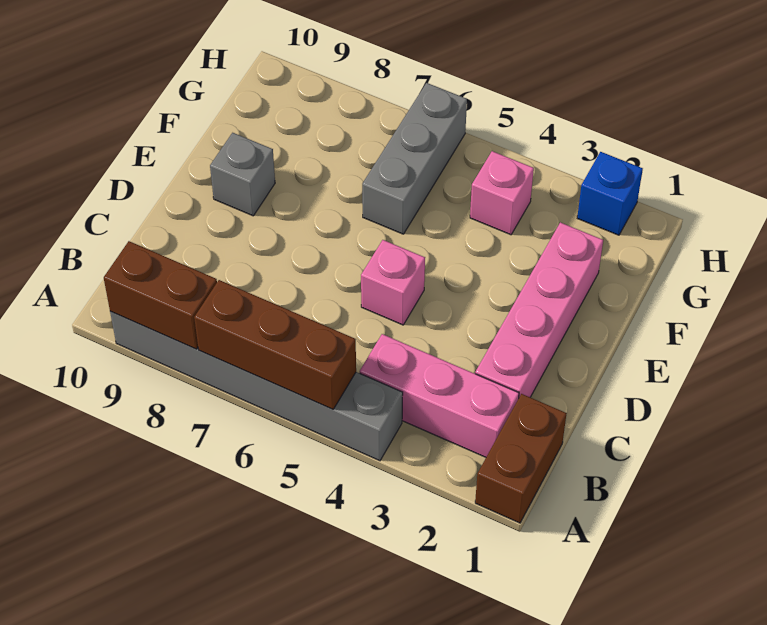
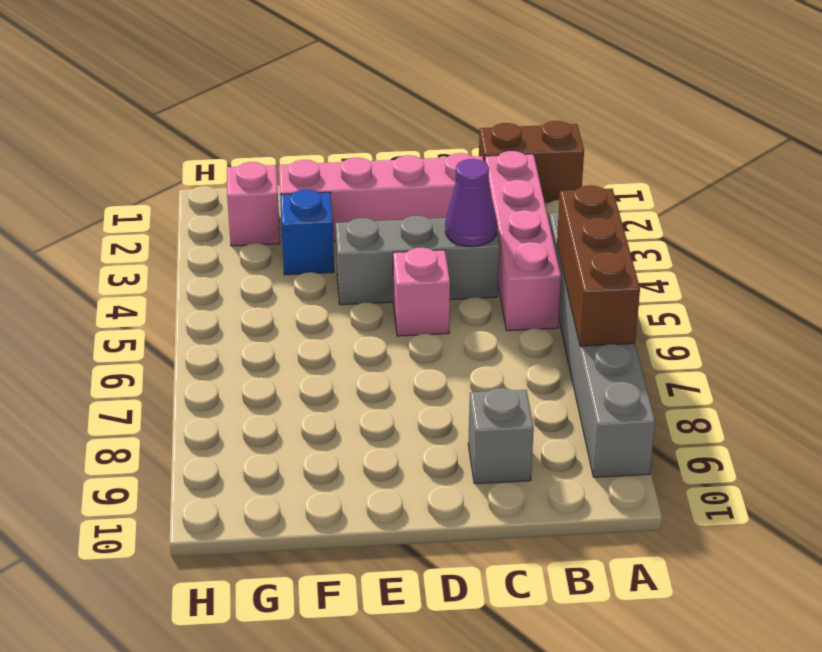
brown brick A8:A9 level 2 -> none
pink brick B2:B4 level 1 -> pink brick B2:B5 level 1
none -> purple cone C4 level 2
grey brick E9 level 1 -> grey brick C9 level 1
grey brick F6:H6 level 1 -> grey brick C4:E4 level 1
pink brick G4 level 1 -> pink brick G2 level 1
blue brick H2 level 1 -> blue brick F3 level 1

